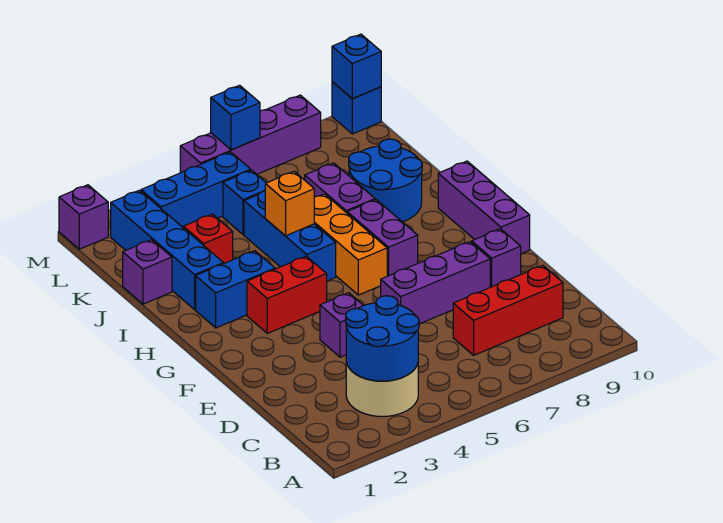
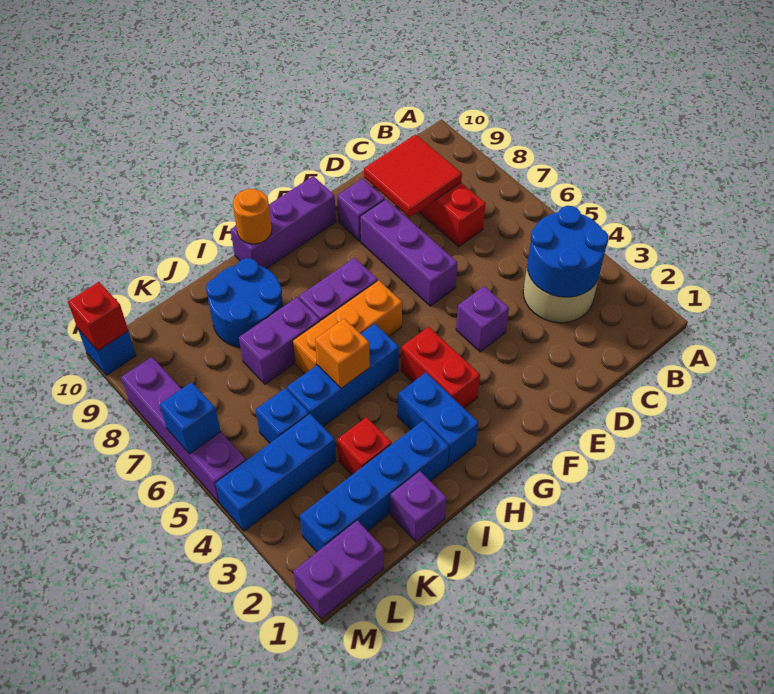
none -> red tile C8:D9 level 2
none -> orange round brick H10 level 2
blue brick L3:L5 level 1 -> blue brick K4:M4 level 1
purple brick M1 level 1 -> purple brick L1:M1 level 1
blue brick M10 level 2 -> red brick M10 level 2

